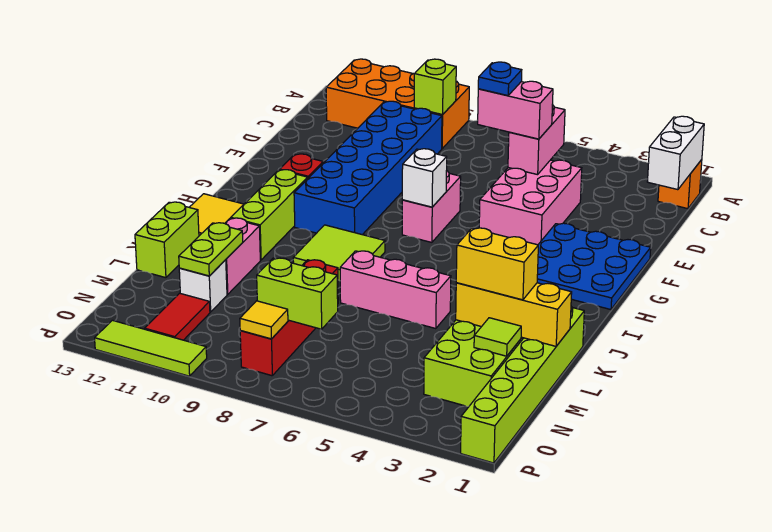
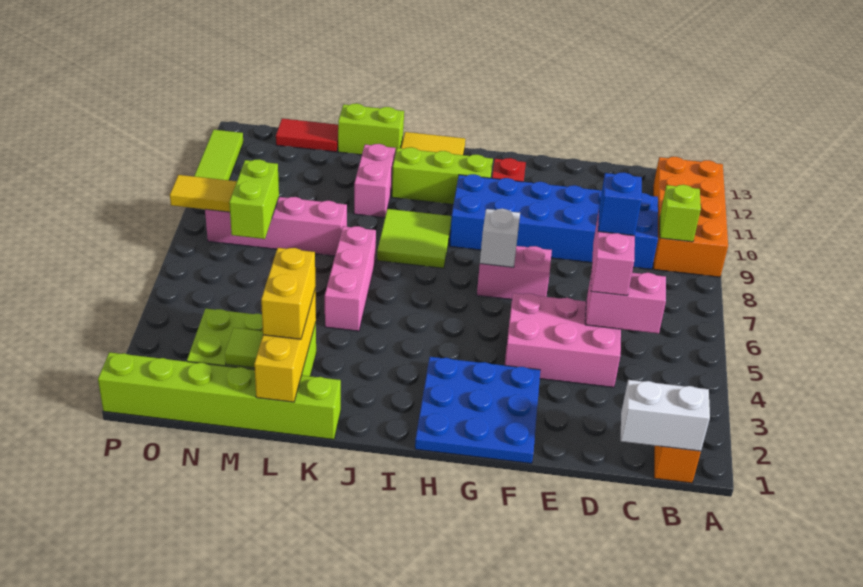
blue plate D6 level 4 -> blue brick D6 level 4
pink brick K11:L11 level 1 -> pink brick K10:K11 level 1
red brick L8:O8 level 1 -> pink brick L8:O8 level 1
lime plate L11:M11 level 2 -> none
white brick M11 level 1 -> none
red tile N11:O11 level 1 -> red tile M13:N13 level 1
yellow tile O8 level 2 -> yellow tile O8:P8 level 2

